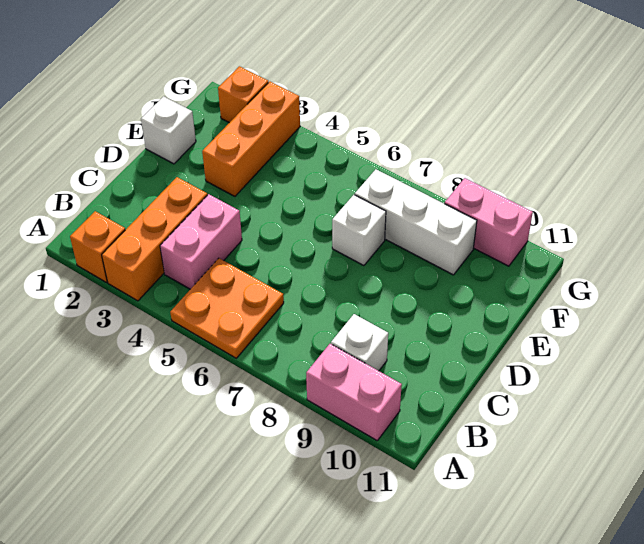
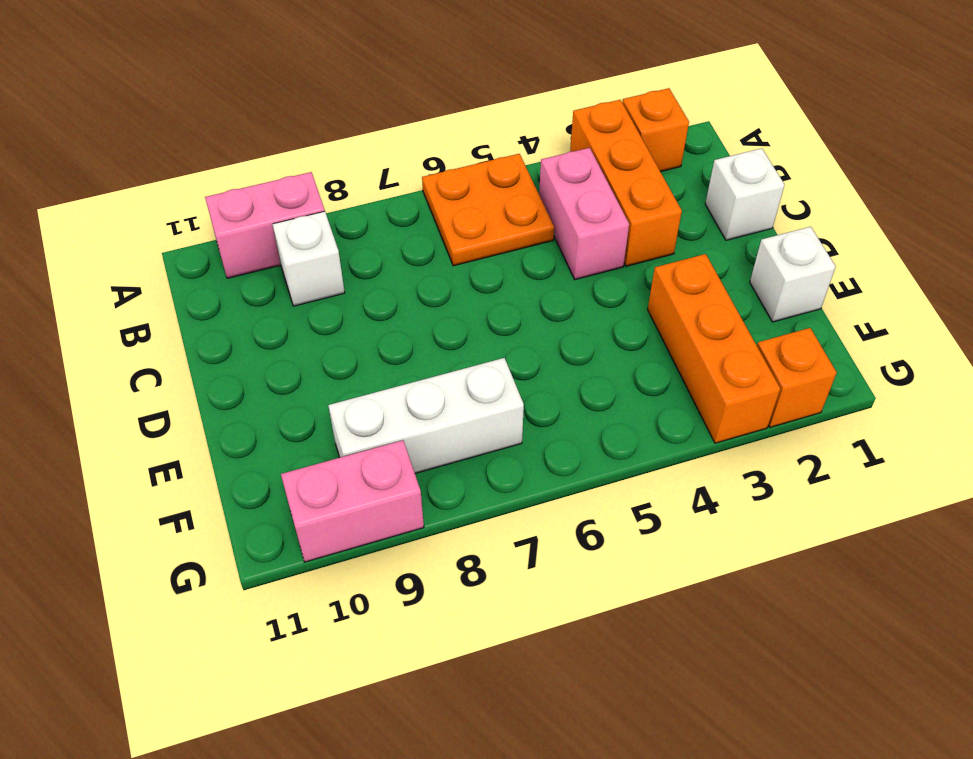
white brick E7 level 1 -> white brick C1 level 1

